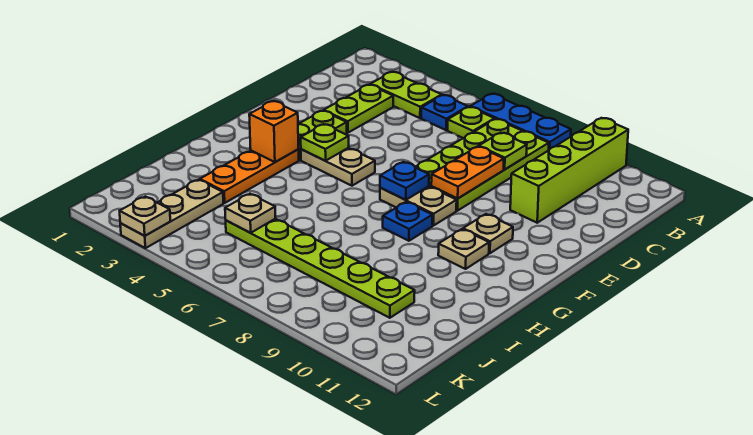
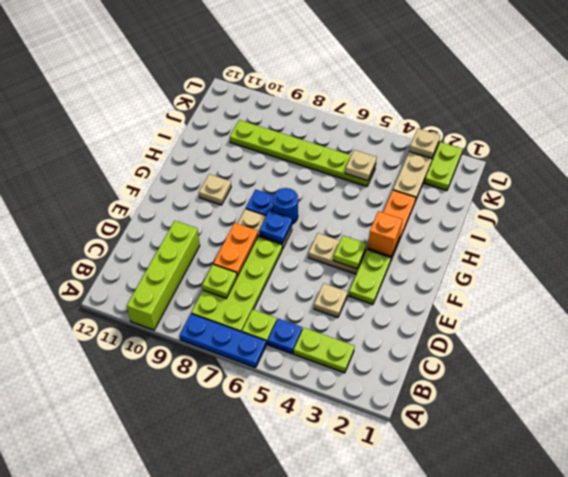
lime plate C3:D3 level 1 -> lime plate K2:L2 level 1
tan plate F10 level 1 -> tan plate D4 level 1
none -> blue round brick G7 level 1

